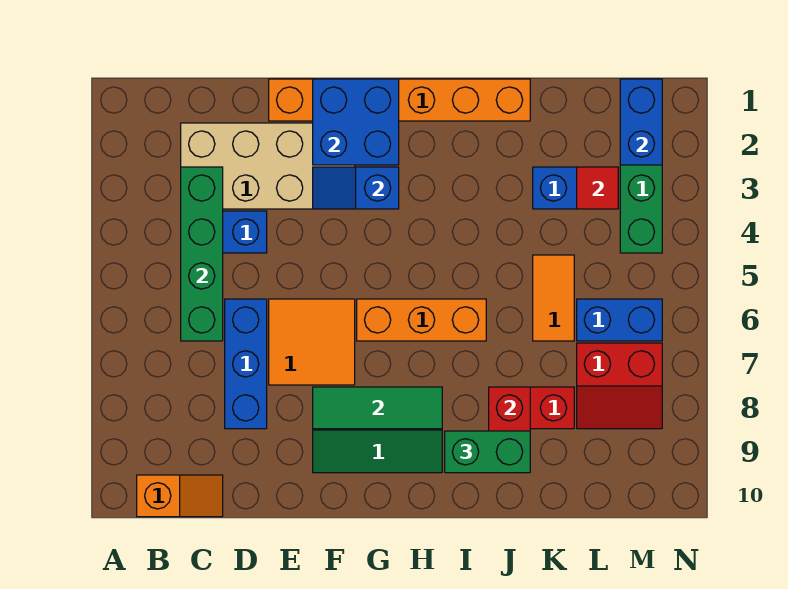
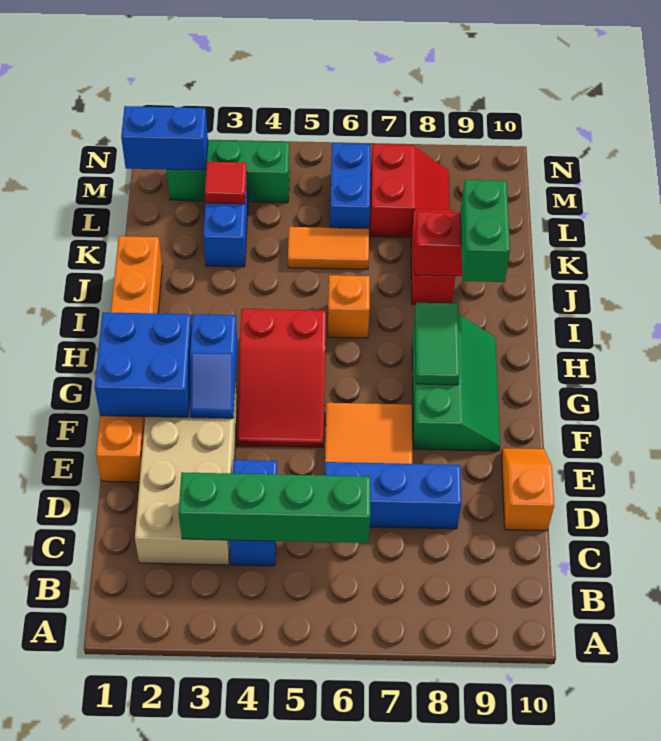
orange slope B10:C10 level 1 top B -> orange slope D10:E10 level 1 top D
none -> red slope F4:H5 level 1 top H
green tile F8:H8 level 2 -> green tile G8:H8 level 2
orange brick G6:I6 level 1 -> orange brick I6 level 1

